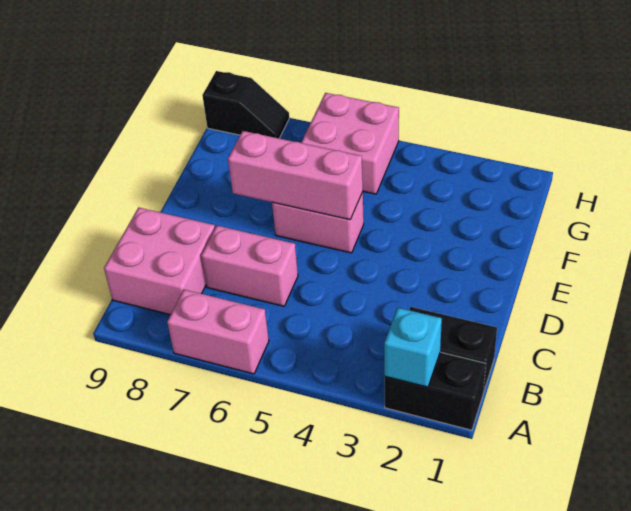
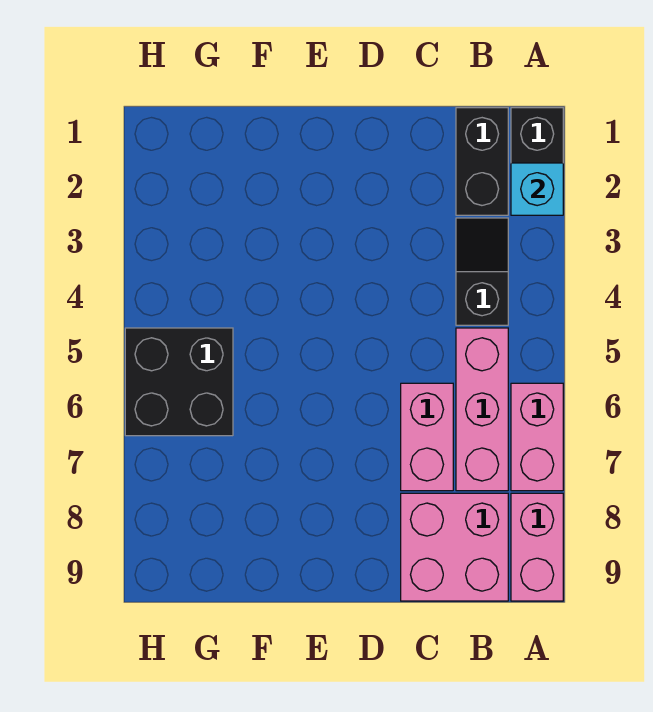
pink brick E5:E6 level 1 -> pink brick A8:A9 level 1
pink brick E5:E7 level 2 -> pink brick B5:B7 level 1
pink brick G5:H6 level 1 -> black brick G5:H6 level 1
black slope H8:H9 level 1 top 9 -> black slope B3:B4 level 1 top 4

